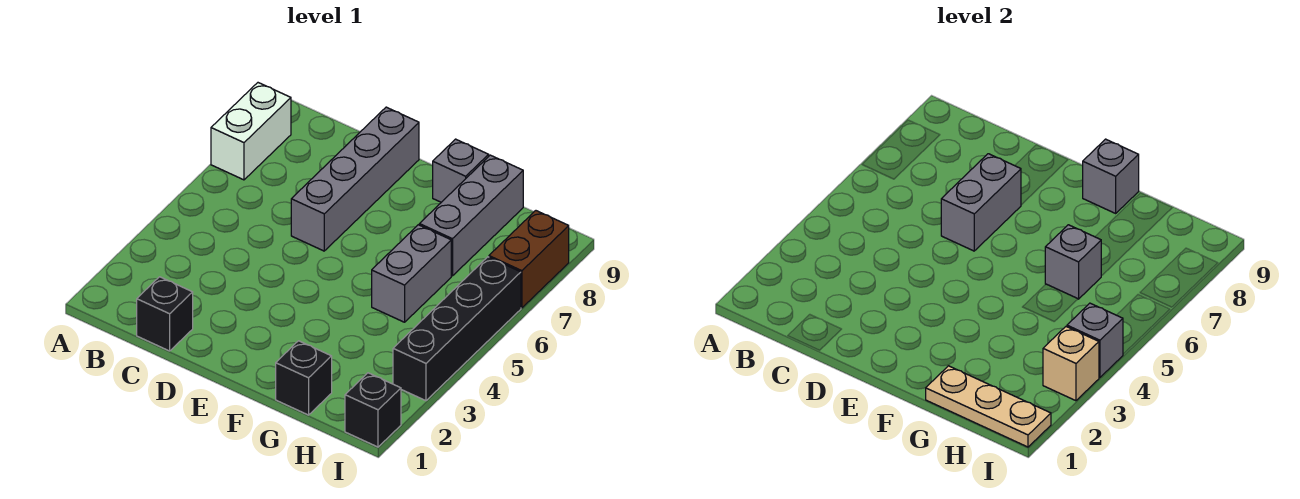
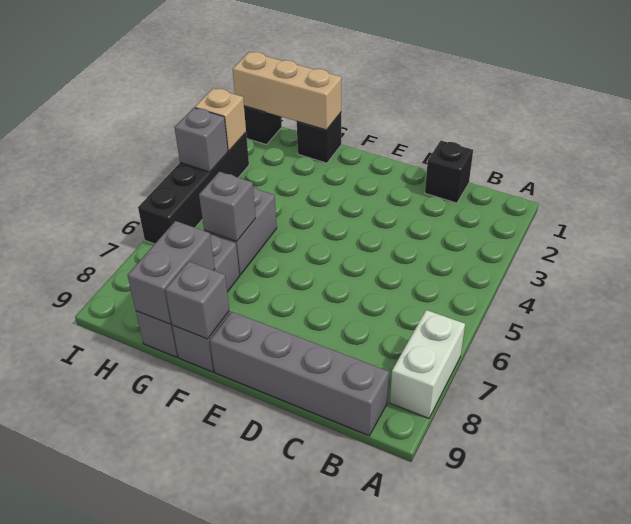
grey brick D6:D9 level 1 -> grey brick B9:E9 level 1
grey brick D6:D7 level 2 -> grey brick G8:G9 level 2
tan plate G1:I1 level 2 -> tan brick G1:I1 level 2
brown brick I7:I8 level 1 -> none

